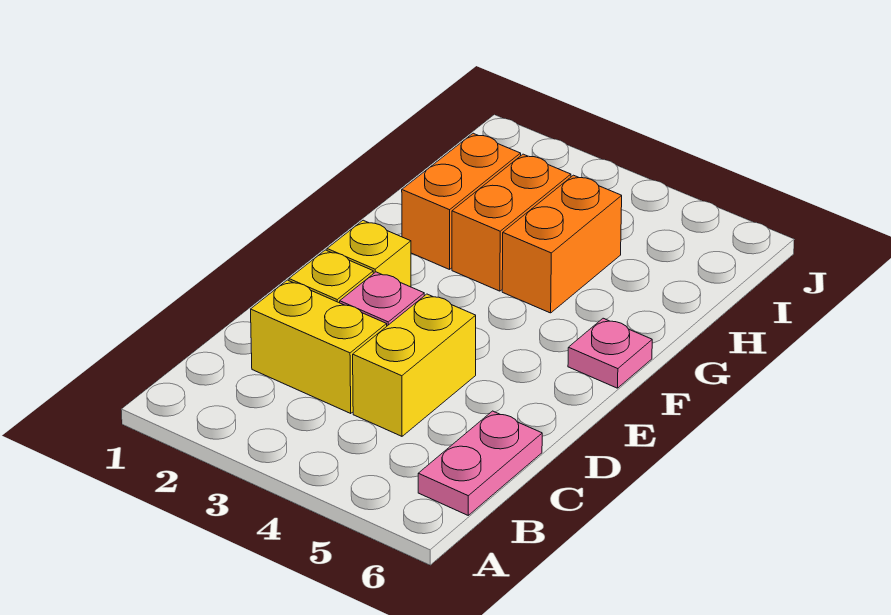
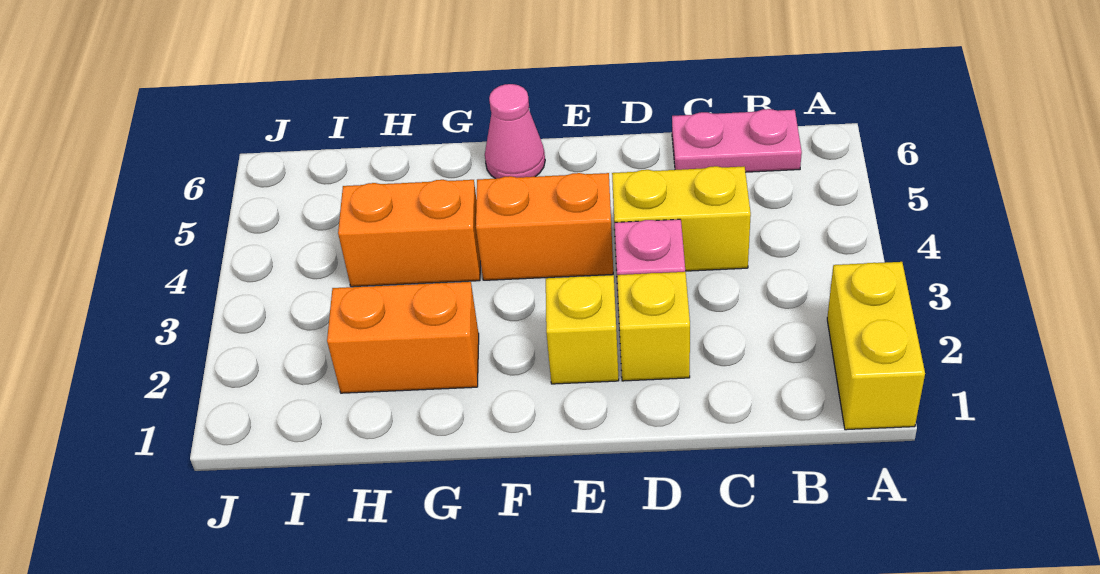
yellow brick C2:C3 level 1 -> yellow brick A1:A2 level 1
pink plate F6 level 1 -> pink cone F6 level 1
orange brick G3:H3 level 1 -> orange brick E4:F4 level 1

